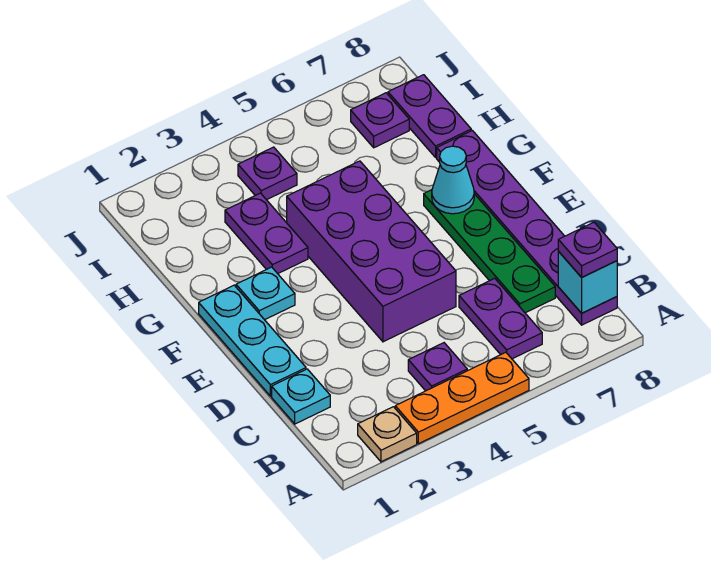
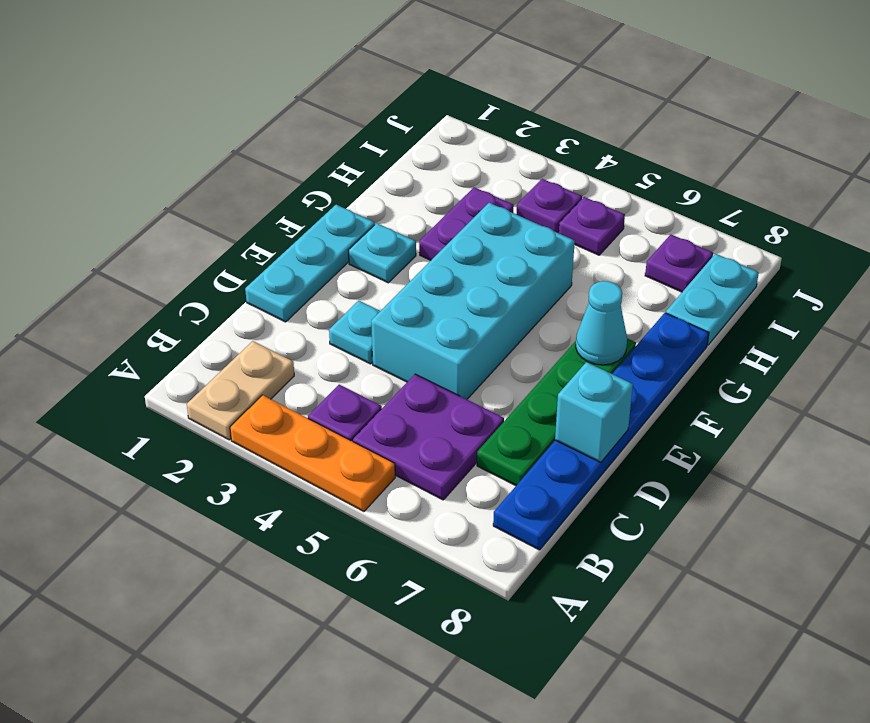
tan plate A2 level 1 -> tan plate A2:B2 level 1
purple plate B6:C6 level 1 -> purple plate B5:C6 level 1
purple plate B8:G8 level 1 -> blue plate B8:G8 level 1
cyan brick B8 level 2 -> cyan brick D8 level 2
purple plate B8 level 3 -> purple plate I5 level 1
cyan plate C1 level 1 -> cyan plate D3 level 1
purple brick D4:G5 level 1 -> cyan brick D4:G5 level 1
purple plate H8:I8 level 1 -> cyan plate H8:I8 level 1

